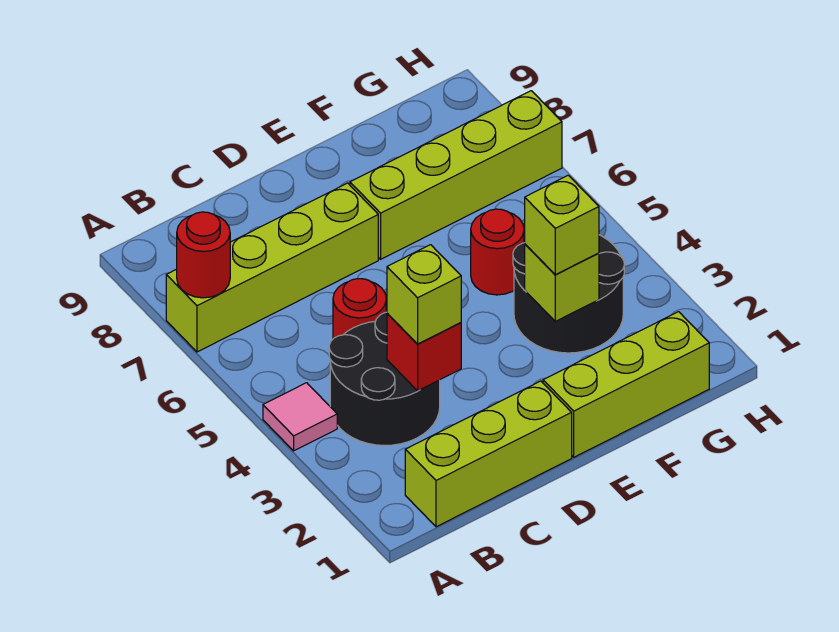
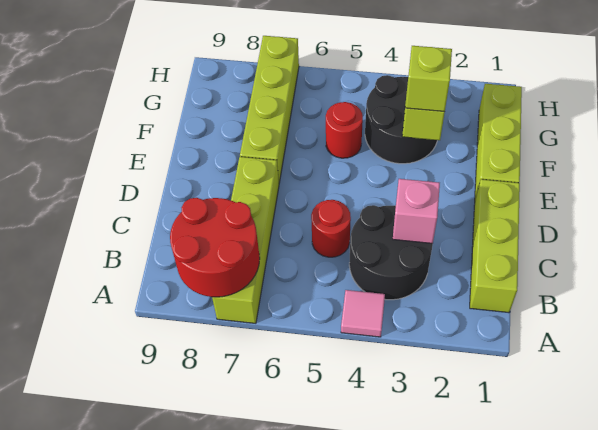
red round brick A7 level 2 -> red round brick A7:B8 level 2
red brick C3 level 2 -> pink brick C3 level 2
lime brick C3 level 3 -> none

